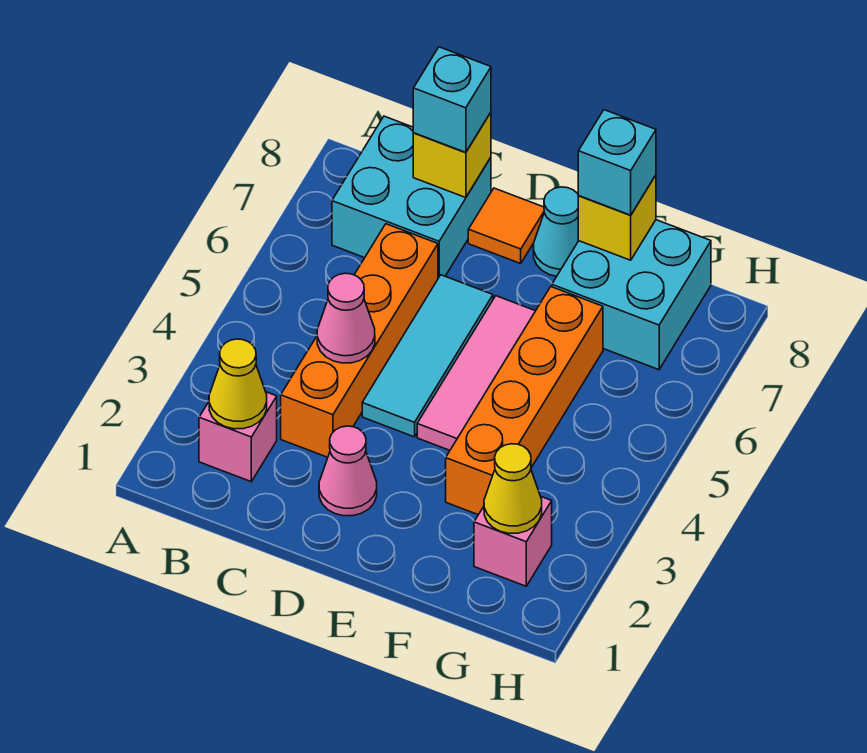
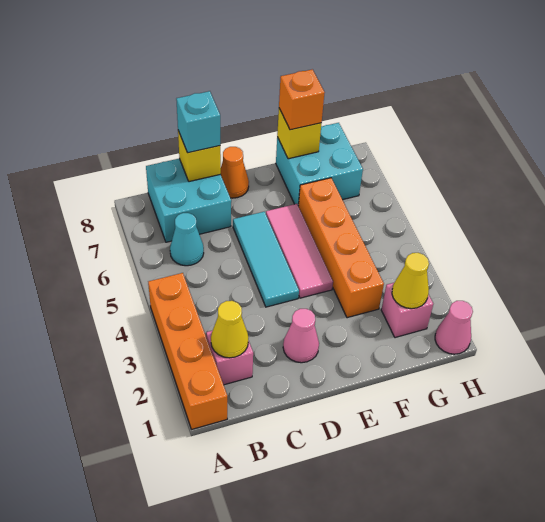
orange brick C3:C6 level 1 -> orange brick A1:A4 level 1
pink cone C4 level 2 -> pink cone H1 level 1
orange tile D8 level 1 -> orange cone D8 level 1
cyan cone E8 level 1 -> cyan cone B6 level 1
cyan brick F8 level 3 -> orange brick F8 level 3

